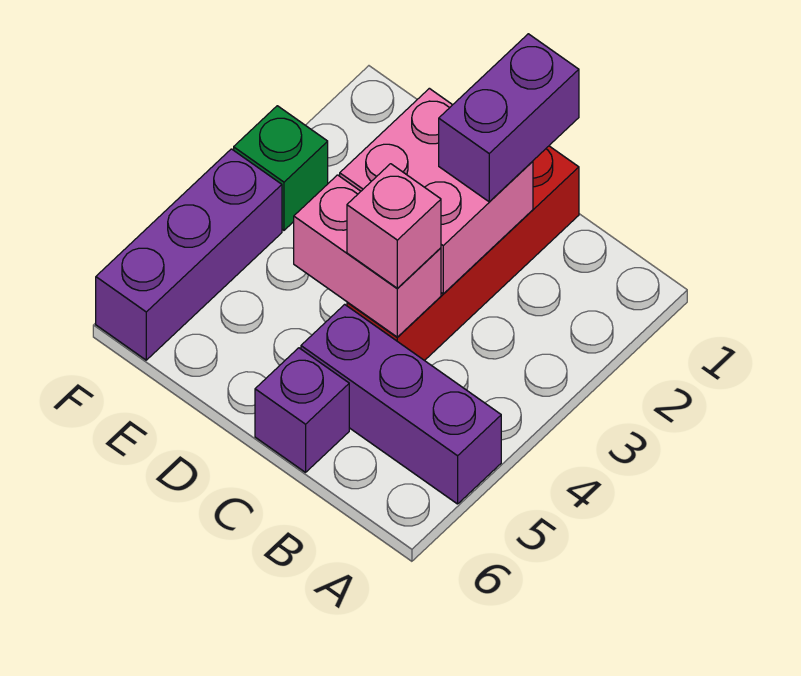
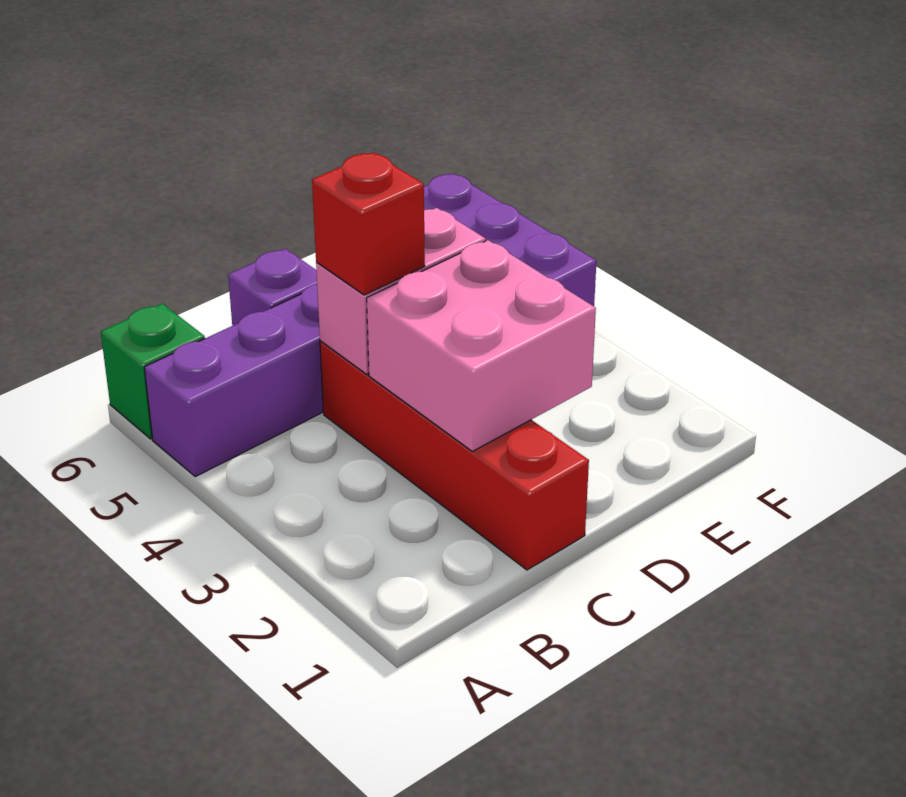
purple brick C1:C2 level 3 -> none
pink brick C4 level 3 -> red brick C4 level 3
green brick F3 level 1 -> green brick A6 level 1

